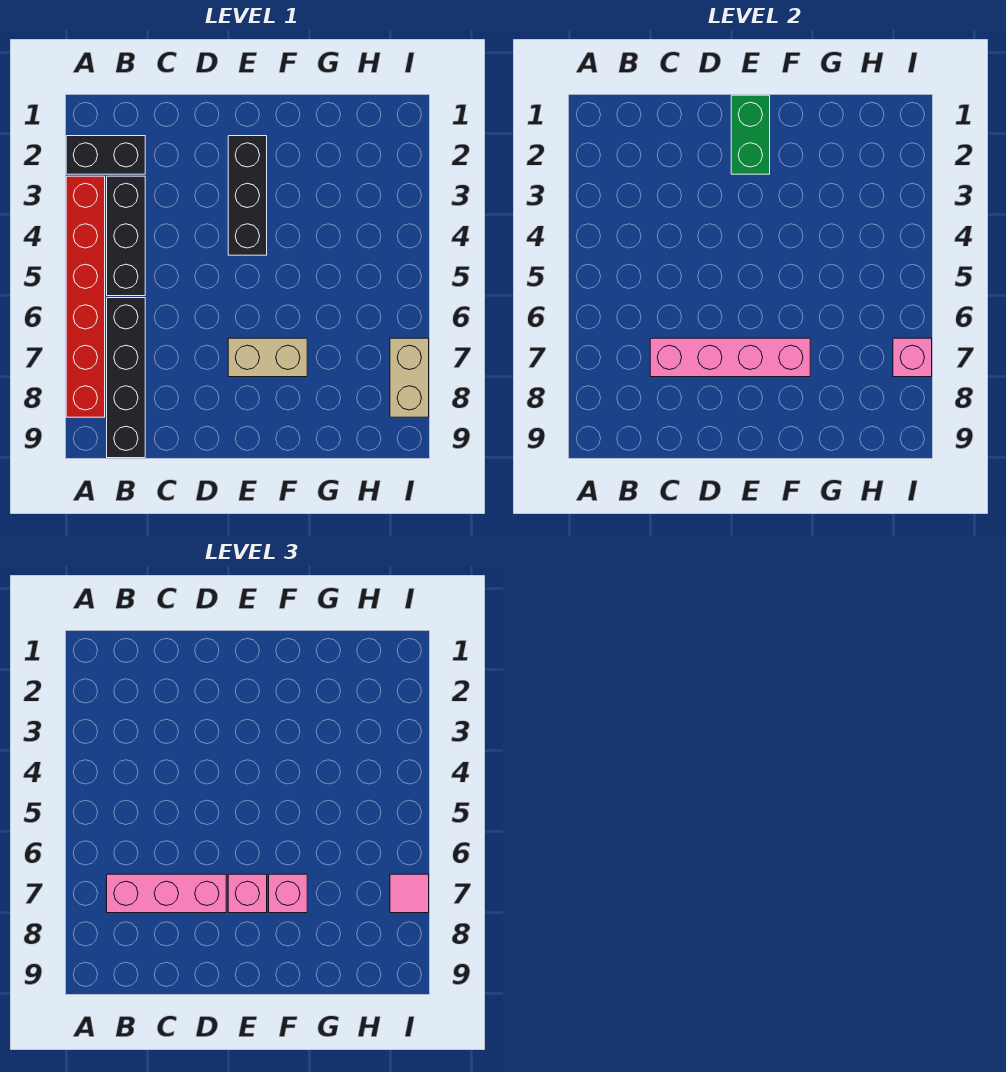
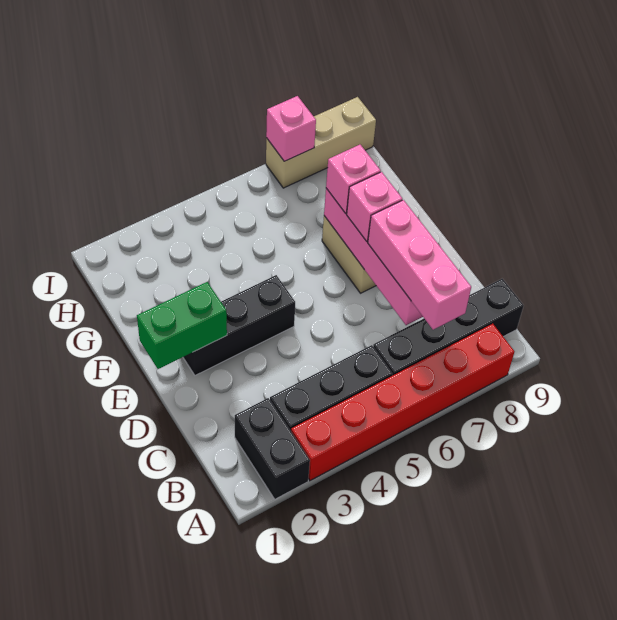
tan brick I7:I8 level 1 -> tan brick I7:I9 level 1
pink tile I7 level 3 -> none

